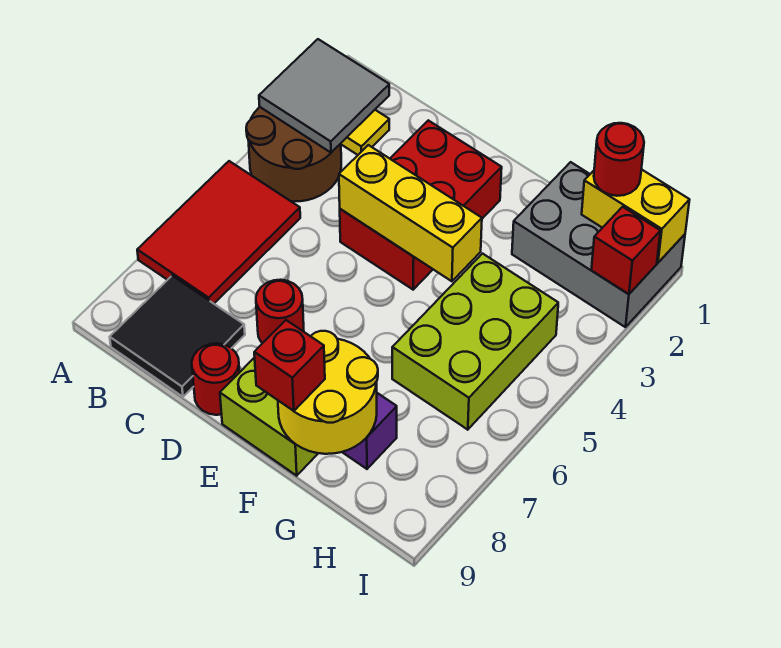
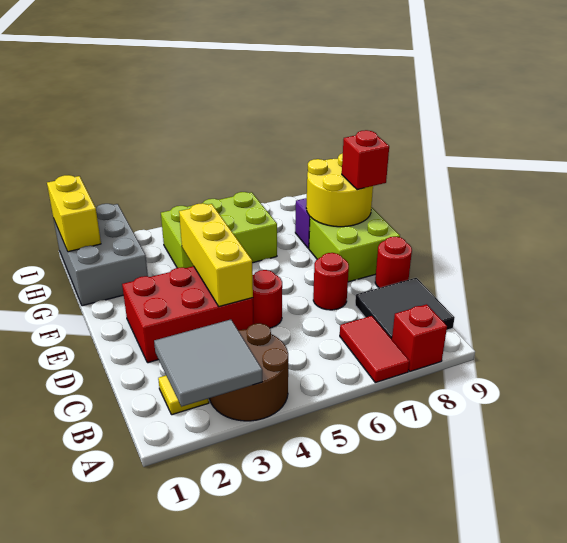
red tile A5:B7 level 1 -> red tile A7:B7 level 1
red round brick H1 level 3 -> red round brick D5 level 1
red brick I2 level 2 -> red brick A8 level 1

